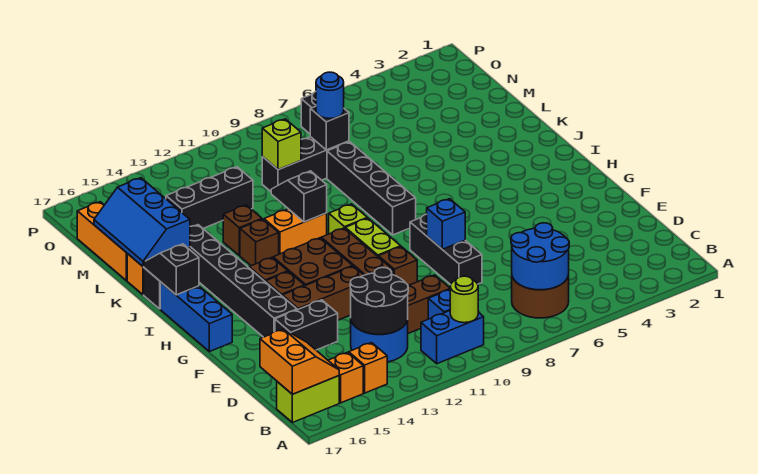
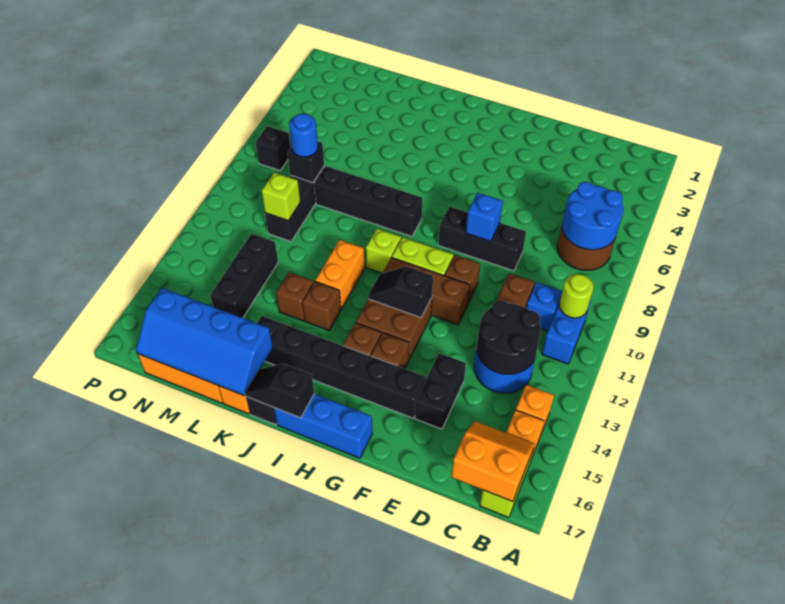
brown brick F12:F14 level 1 -> none
black slope J11:K11 level 2 top J -> black slope G12:H12 level 2 top G
blue slope K16:M17 level 2 top 16 -> blue slope K16:N17 level 2 top 16

